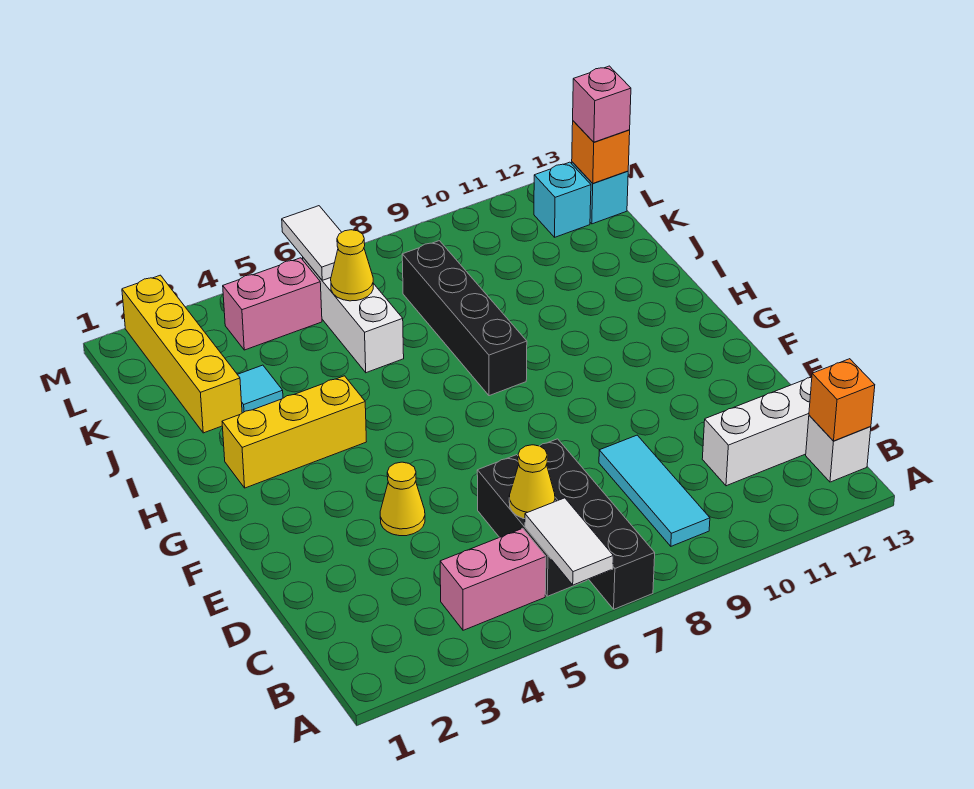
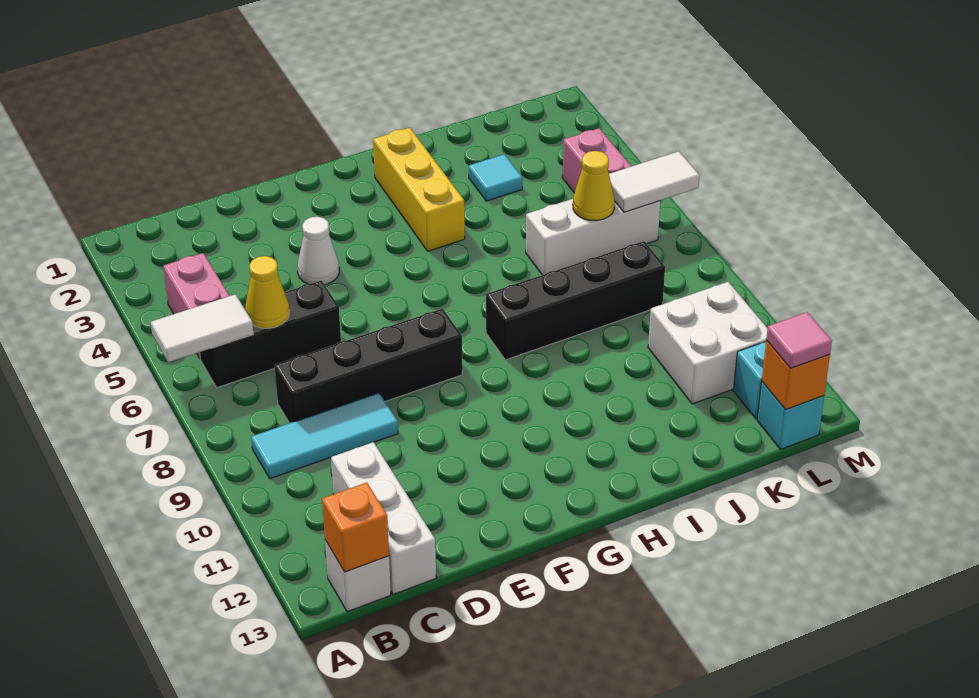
black brick A7:D7 level 1 -> black brick C8:F8 level 1
yellow cone E4 level 1 -> white cone E4 level 1
yellow brick J2:M2 level 1 -> none
none -> white brick K10:L11 level 1
pink brick L13 level 3 -> pink tile L13 level 3

